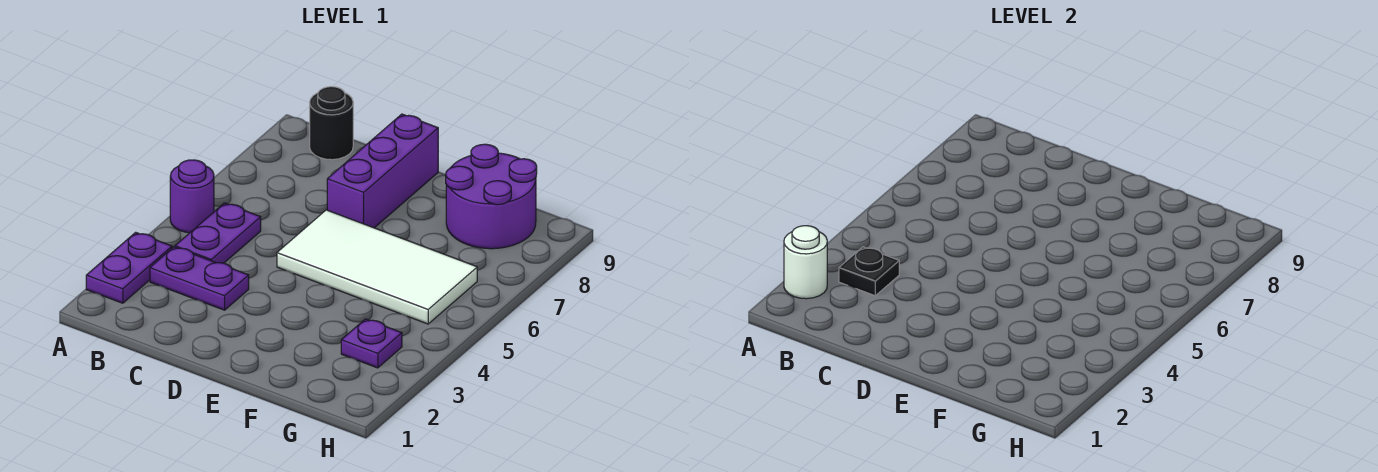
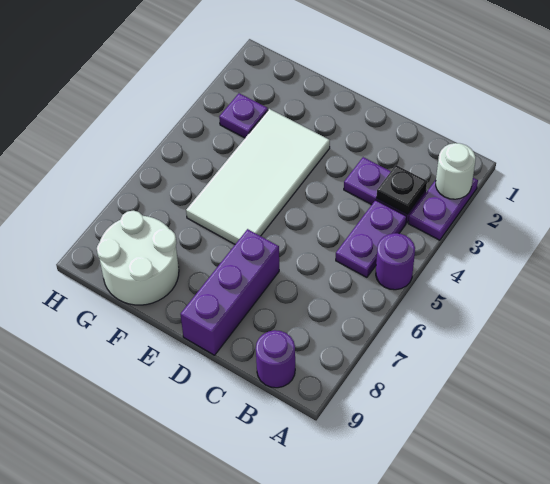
black round brick B9 level 1 -> purple round brick B9 level 1
white tile D5:G6 level 1 -> white tile E3:F6 level 1
purple round brick F8:G9 level 1 -> white round brick F8:G9 level 1

